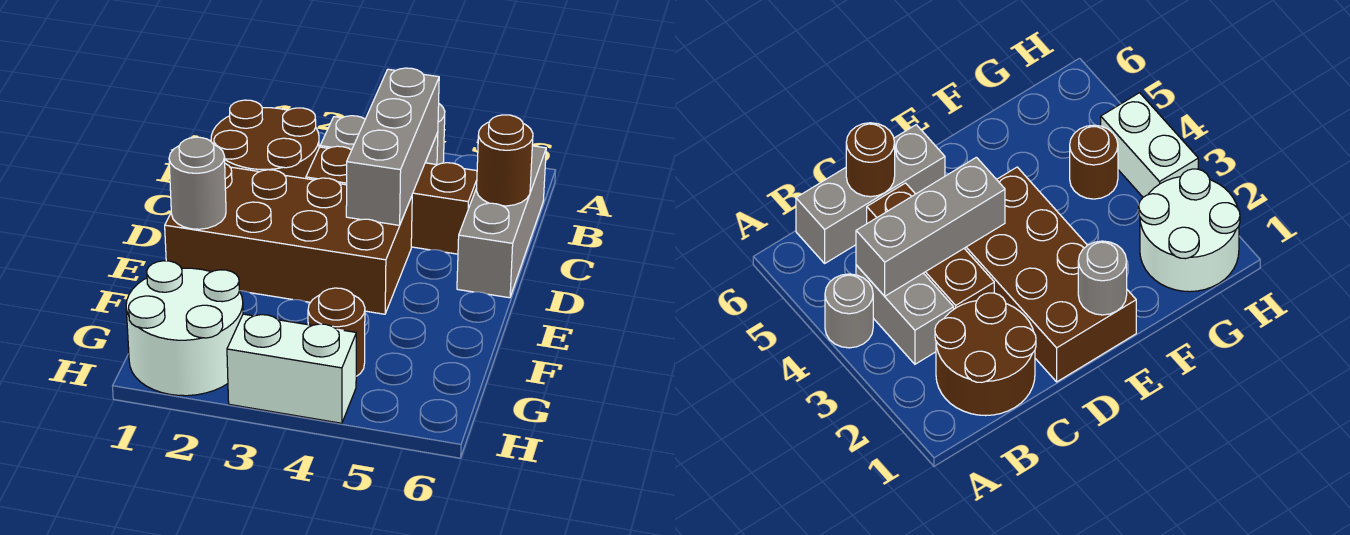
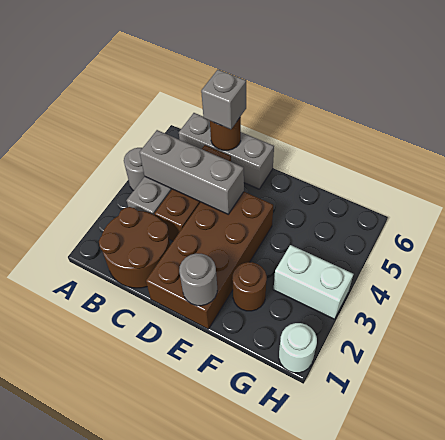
none -> grey brick C6 level 3
white round brick G1:H2 level 1 -> white round brick H1 level 1
brown round brick G4 level 1 -> brown round brick F2 level 1
white brick H3:H4 level 1 -> white brick G3:H3 level 1

